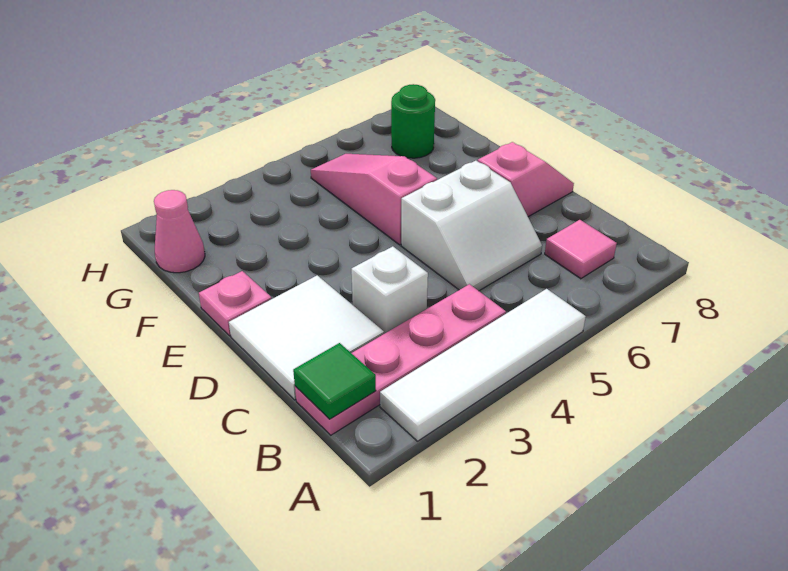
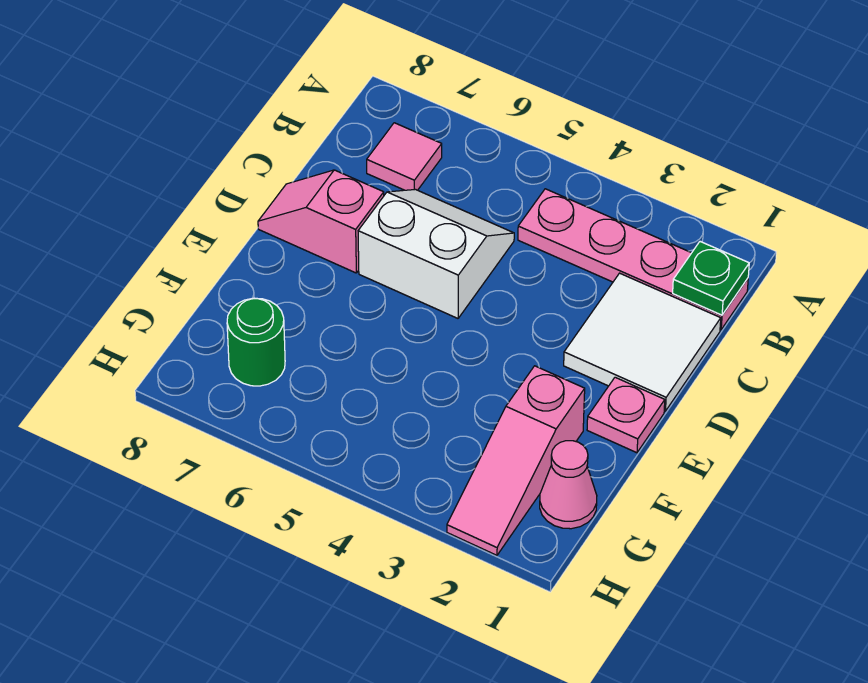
white tile A2:A5 level 1 -> none
green tile B1 level 2 -> green plate B1 level 2
white brick C3 level 1 -> none
pink slope E5:G5 level 1 top E -> pink slope F2:H2 level 1 top F

